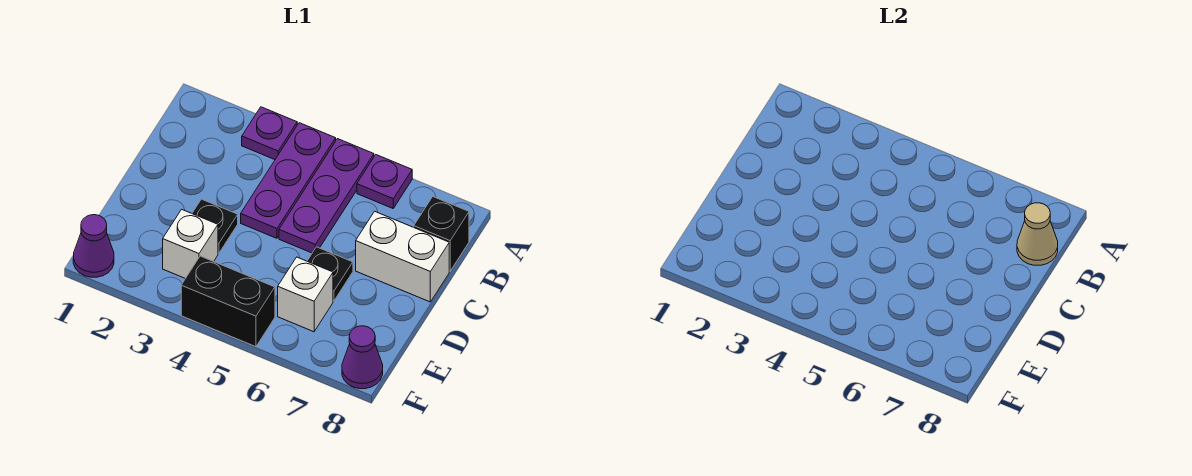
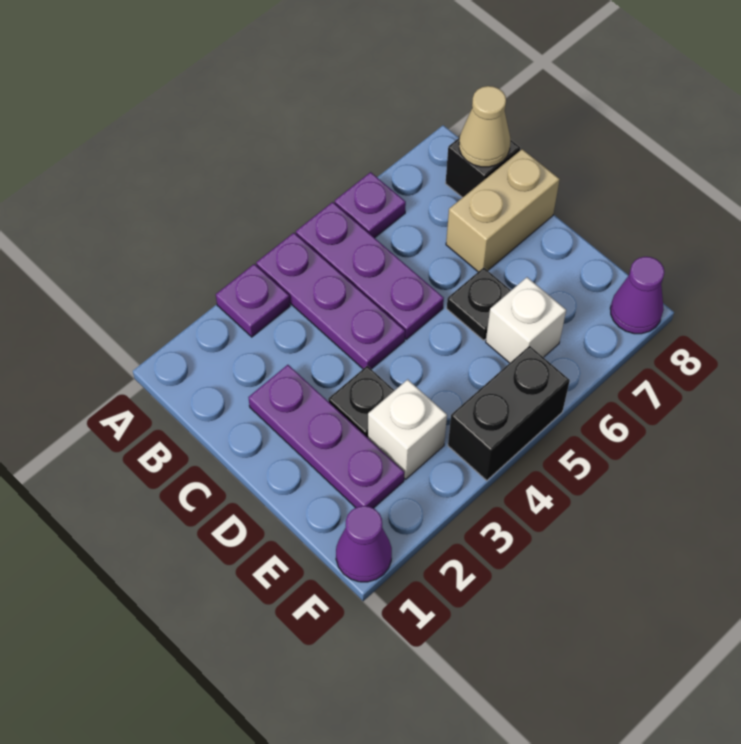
none -> purple plate C2:E2 level 1
white brick C7:C8 level 1 -> tan brick C7:C8 level 1

